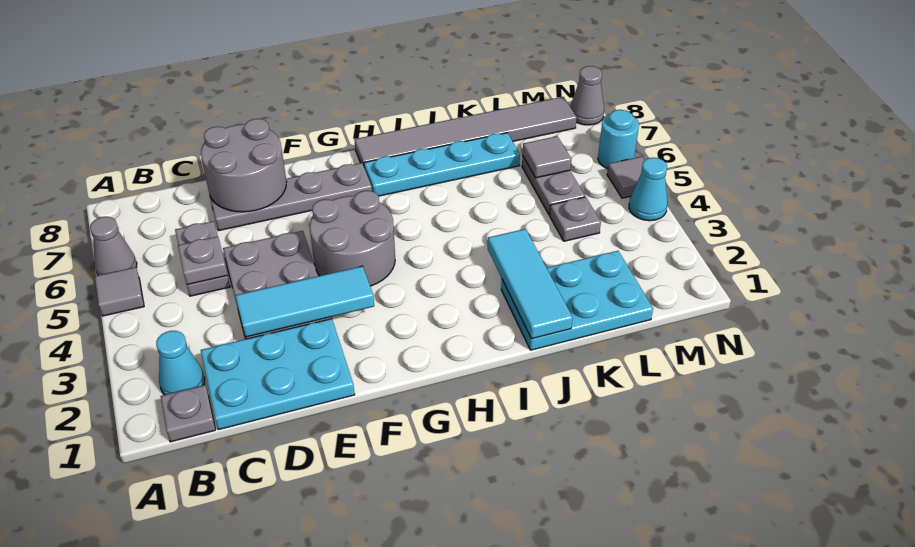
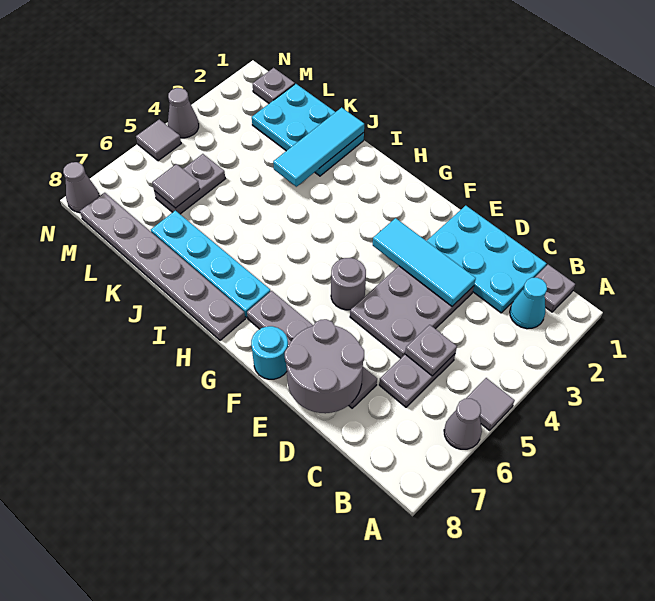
grey round brick F4:G5 level 1 -> grey round brick F5 level 1
grey tile H8:M8 level 1 -> grey plate H8:M8 level 1
grey plate L4 level 1 -> grey plate M1 level 1
cyan cone N4 level 1 -> grey cone N4 level 1
cyan round brick N6 level 1 -> cyan round brick F8 level 1

